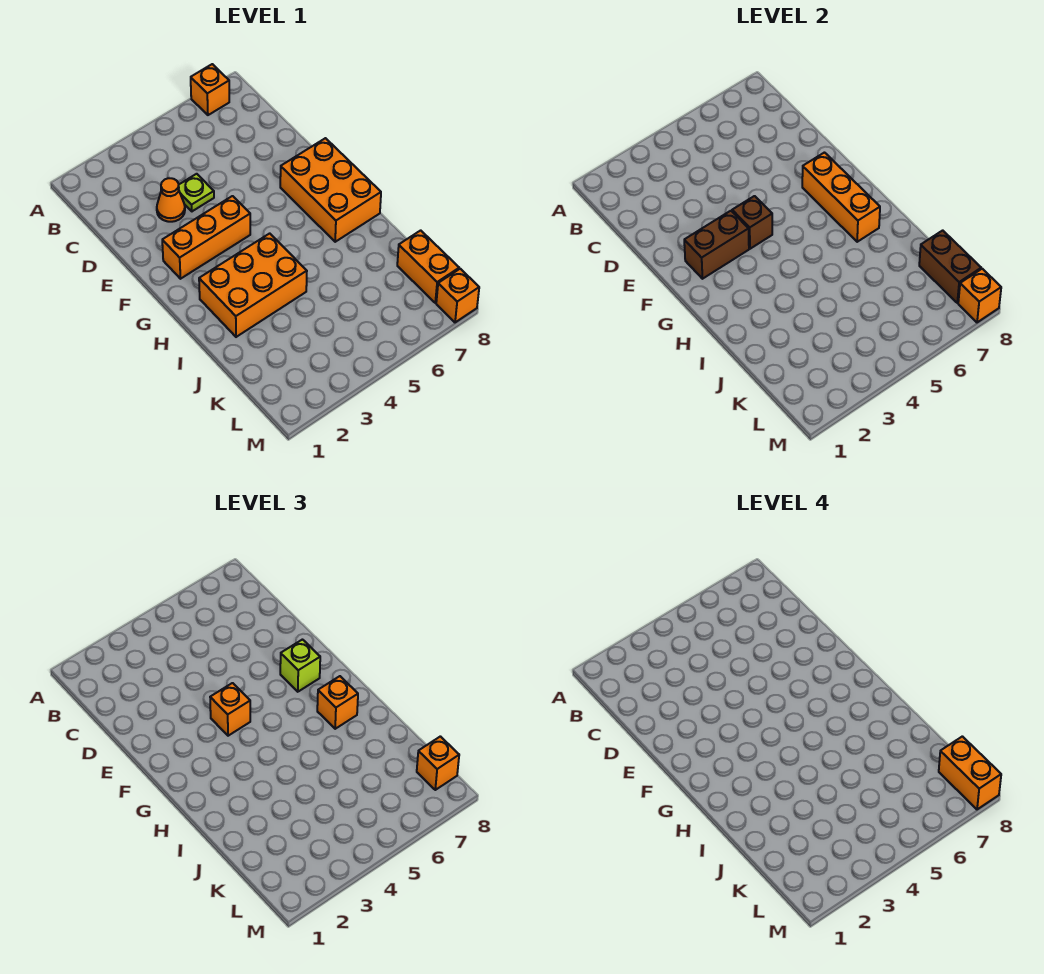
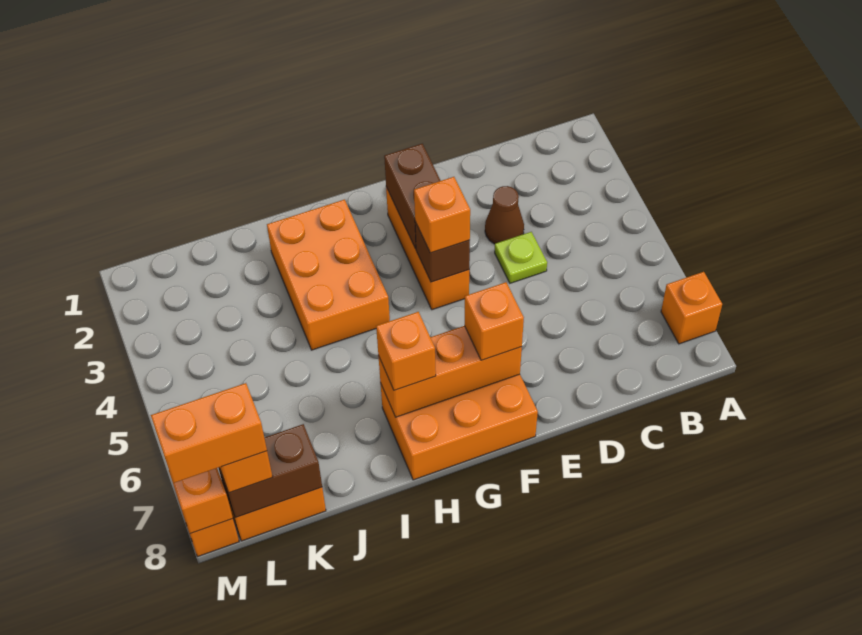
orange cone D3 level 1 -> brown cone D3 level 1
lime brick F7 level 3 -> orange brick F7 level 3

